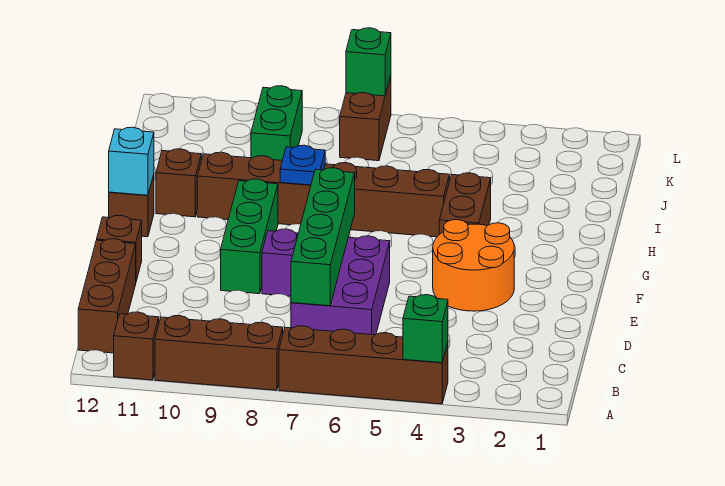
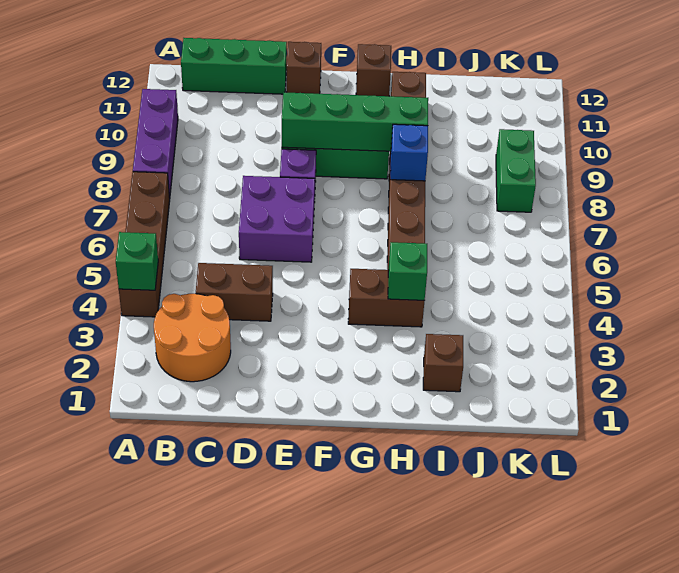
brown brick A8:A10 level 1 -> purple brick A8:A10 level 1
brown brick A11 level 1 -> brown brick I2 level 1
brown brick B12:D12 level 1 -> green brick B12:D12 level 1
purple brick C6:E7 level 1 -> purple brick D6:E7 level 1
green brick C7:F7 level 2 -> green brick E9:H9 level 2
orange round brick E3:F4 level 1 -> orange round brick B2:C3 level 1
cyan brick G12 level 2 -> none
blue plate H8 level 2 -> blue brick H8 level 2
green brick J9:K9 level 1 -> green brick K8:K9 level 1
brown brick K7:L7 level 1 -> brown brick C4:D4 level 1
green brick L7 level 2 -> green brick H4 level 2

